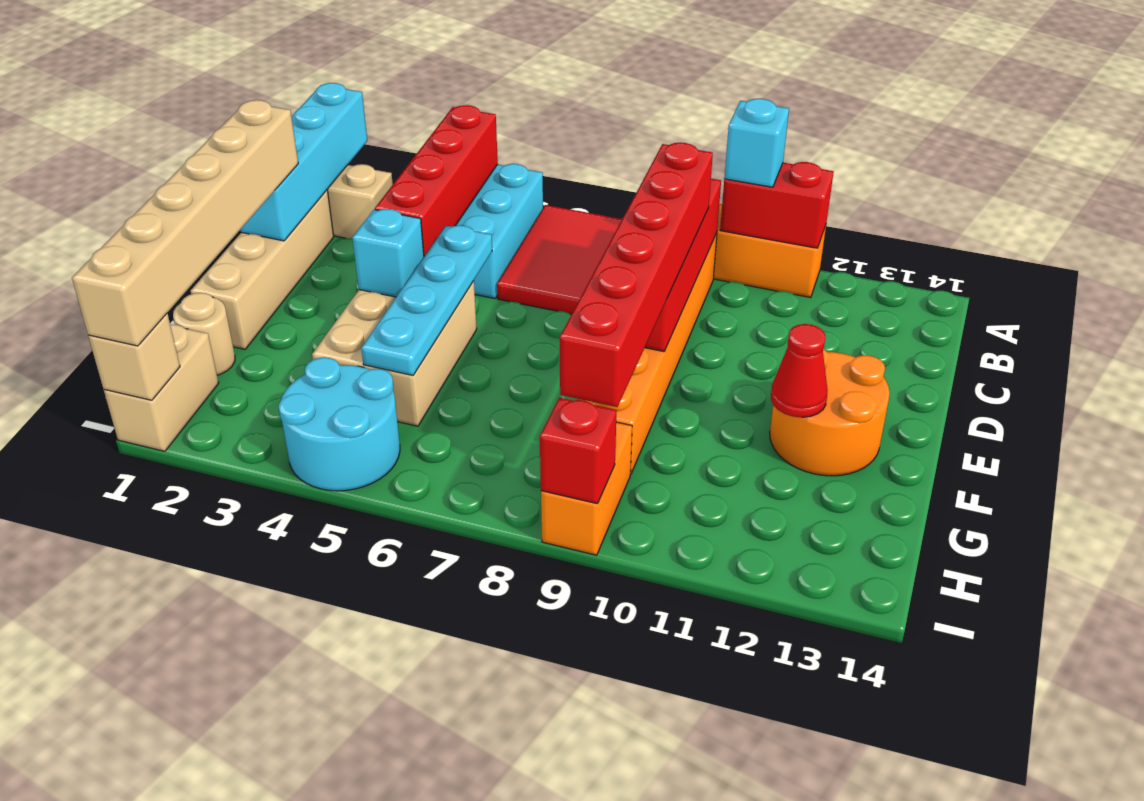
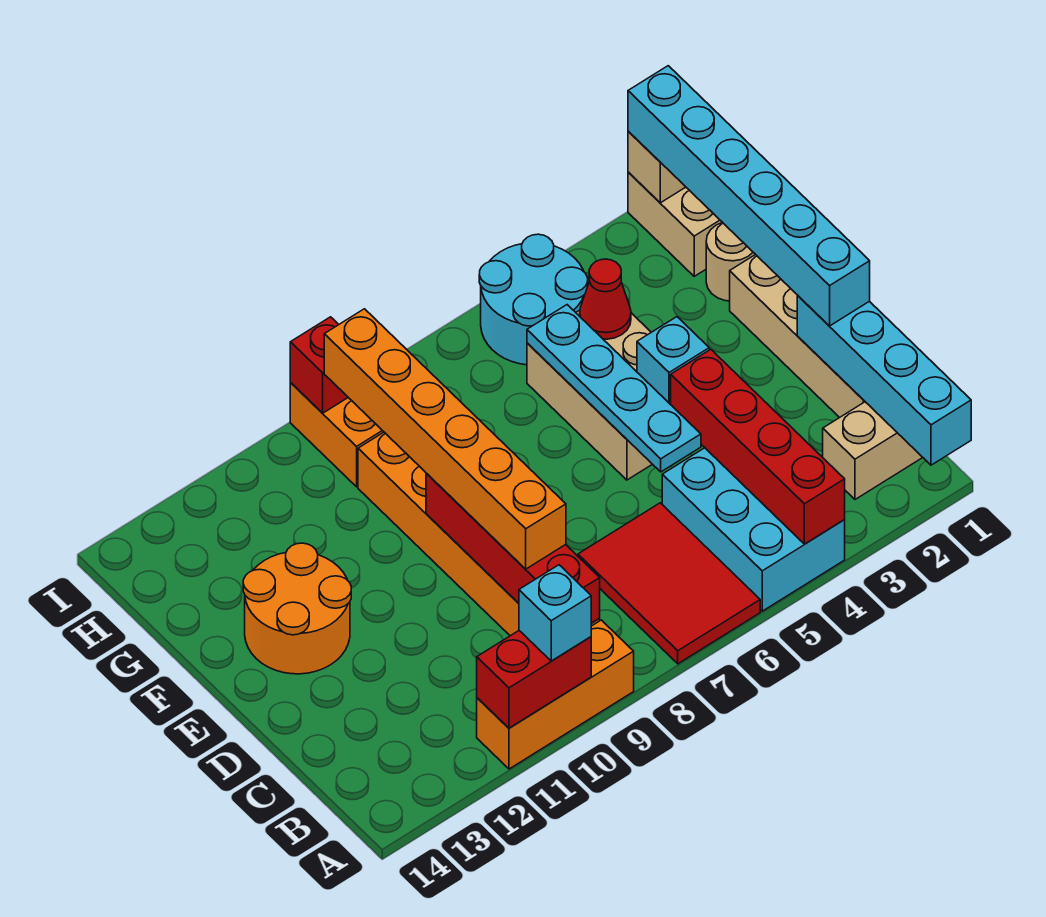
red brick C9:H9 level 3 -> orange brick C9:H9 level 3
tan brick D1:I1 level 3 -> cyan brick D1:I1 level 3
red cone F12 level 2 -> red cone G4 level 2

